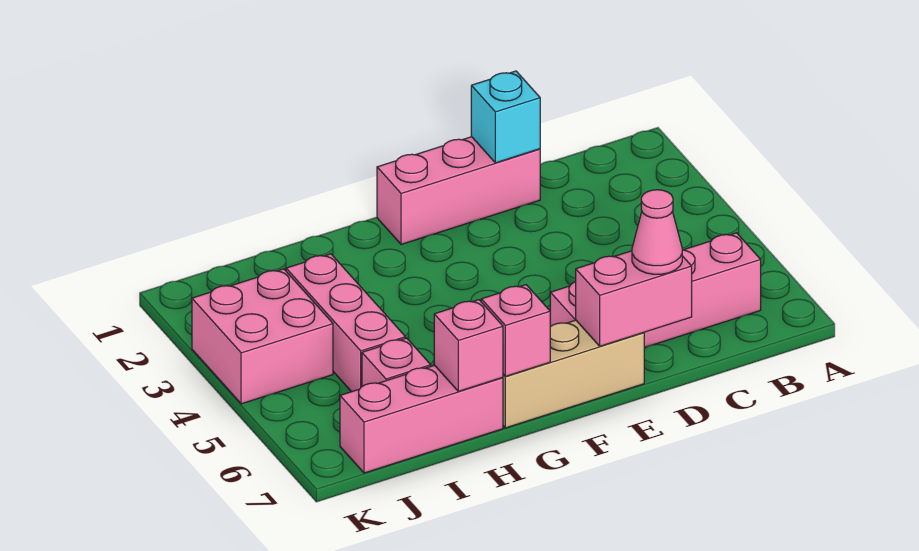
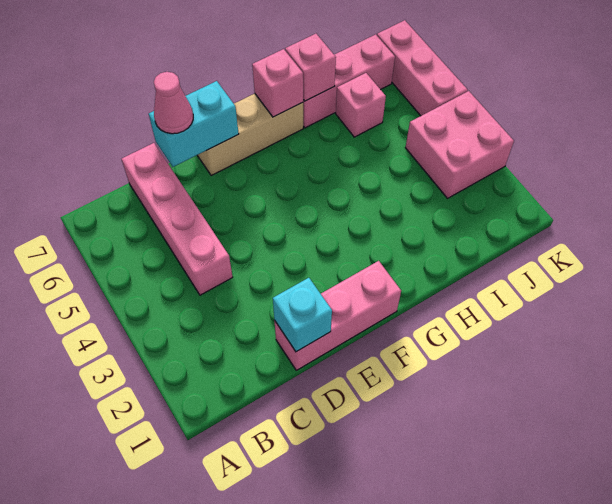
pink brick B6:E6 level 1 -> pink brick C4:C7 level 1
pink brick D7:E7 level 2 -> cyan brick D7:E7 level 2
pink brick I3:I5 level 1 -> pink brick K5:K7 level 1

